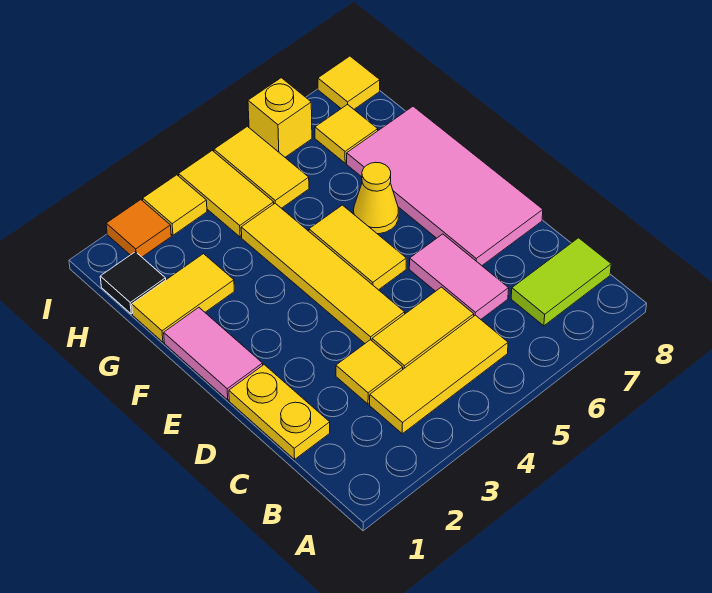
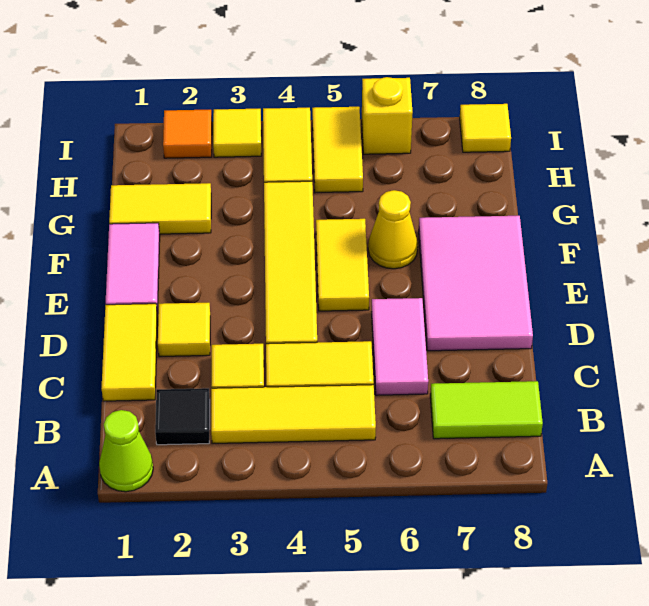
none -> lime cone A1 level 1
yellow plate C1:D1 level 1 -> yellow tile C1:D1 level 1
pink tile D7:G8 level 1 -> pink tile D7:F8 level 1
black tile H1 level 1 -> black tile B2 level 1
yellow tile H7 level 1 -> yellow tile D2 level 1

